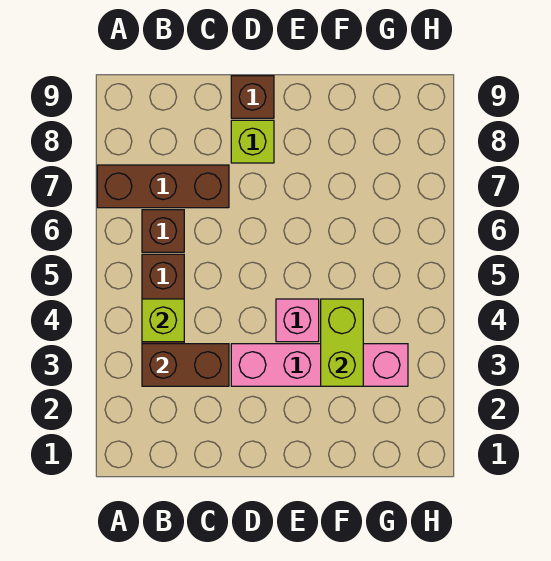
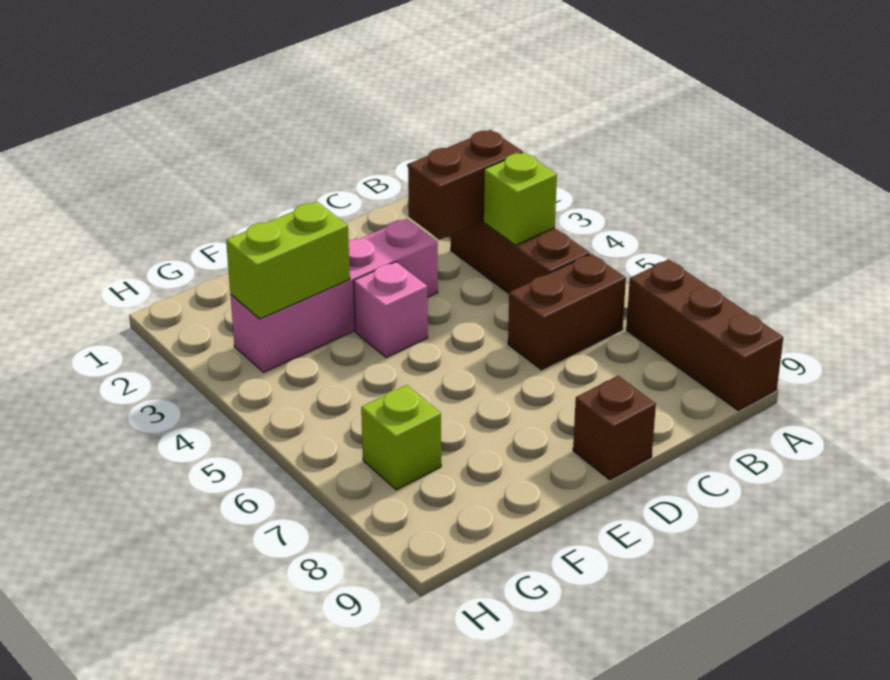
brown brick A7:C7 level 1 -> brown brick A7:A9 level 1
brown brick B6 level 1 -> brown brick B6:C6 level 1
lime brick D8 level 1 -> lime brick G7 level 1
lime brick F3:F4 level 2 -> lime brick F3:G3 level 2

